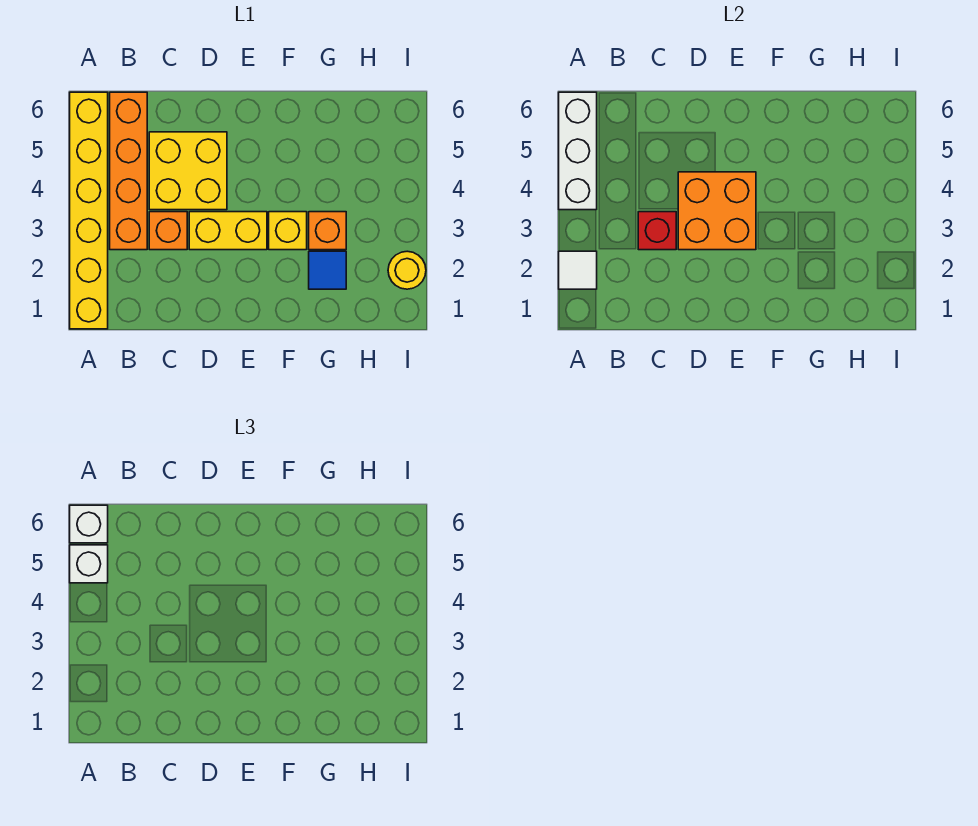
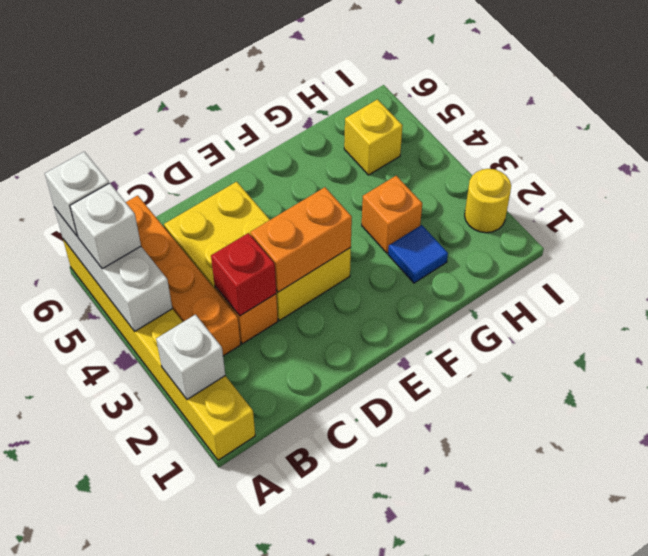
white tile A2 level 2 -> white brick A2 level 2
orange brick D3:E4 level 2 -> orange brick D3:E3 level 2
yellow brick F3 level 1 -> yellow brick H5 level 1

